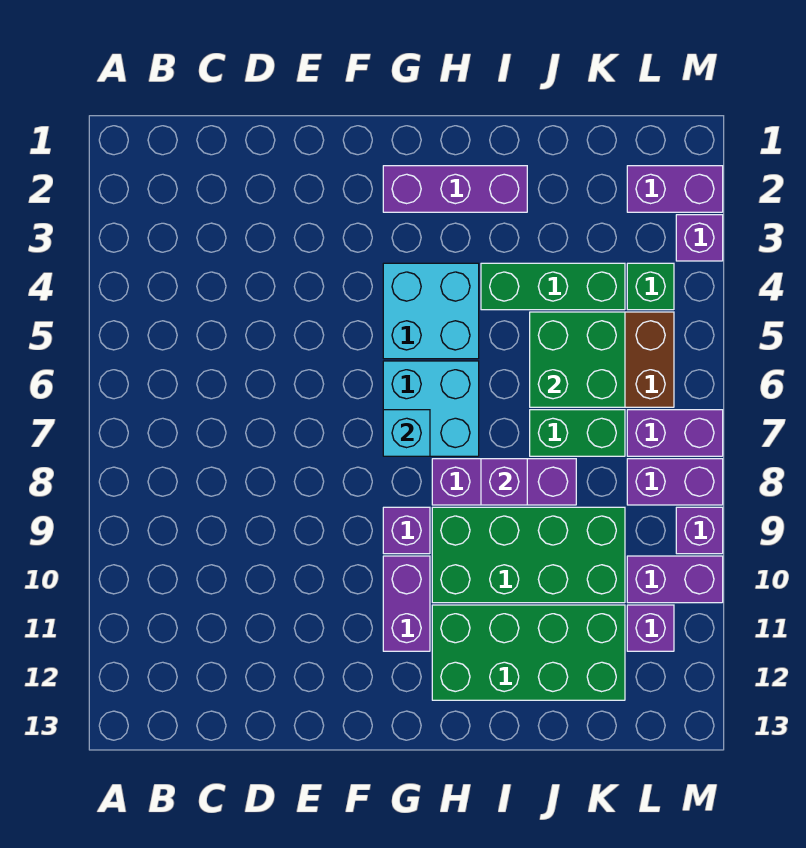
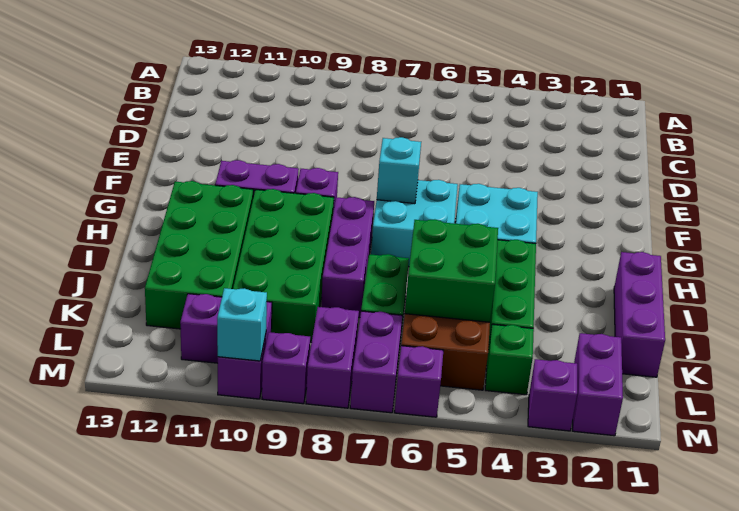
purple brick G2:I2 level 1 -> purple brick I1:K1 level 1
purple brick I8 level 2 -> purple brick M6 level 1
none -> cyan brick M10 level 2

